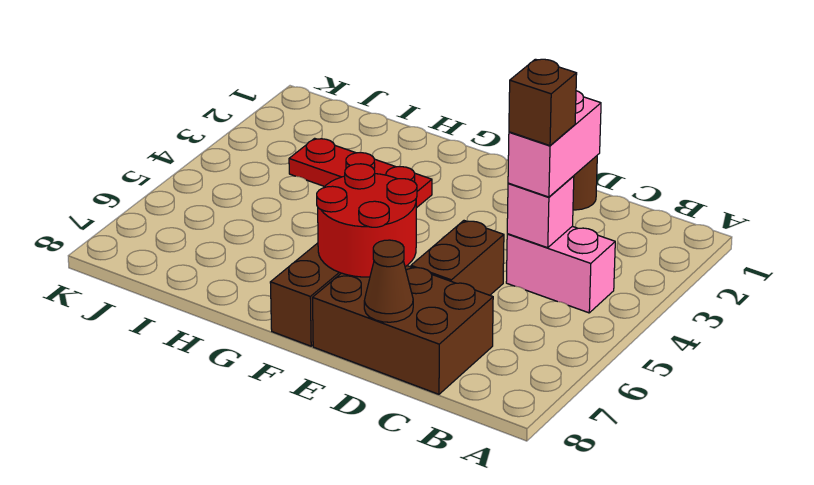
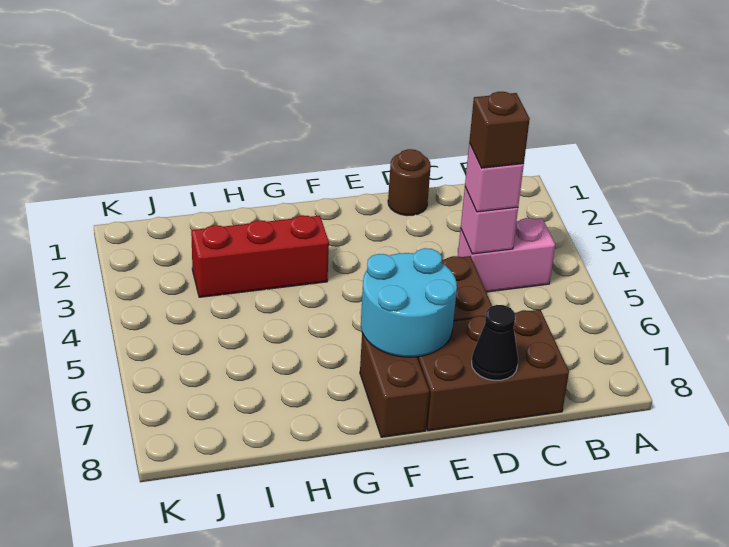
pink brick C3:C4 level 3 -> pink brick C4 level 3
brown cone D8 level 2 -> black cone D8 level 2
red round brick E6:F7 level 2 -> cyan round brick E6:F7 level 2
red plate G3:I3 level 1 -> red brick G3:I3 level 1

